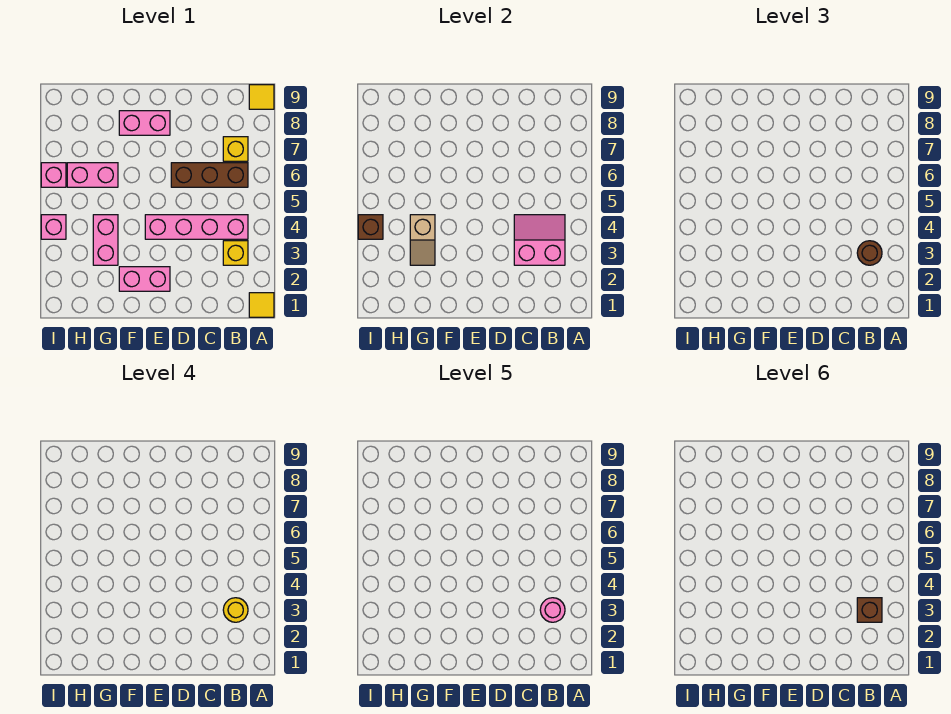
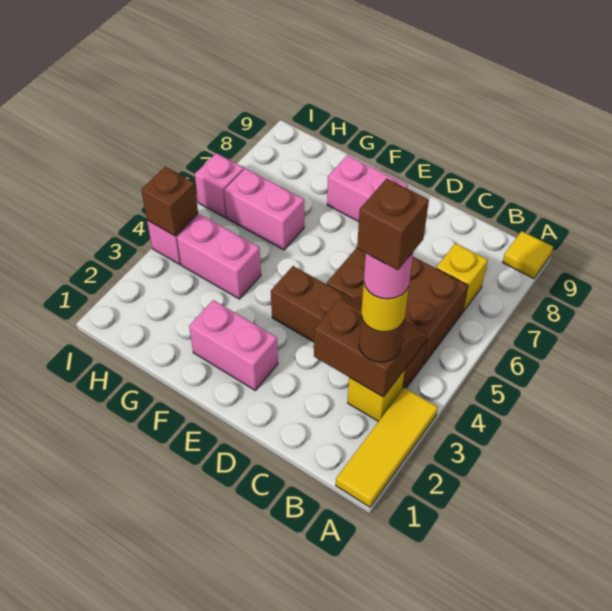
yellow tile A1 level 1 -> yellow tile A1:A3 level 1
pink slope B3:C4 level 2 top 3 -> brown slope B3:C4 level 2 top 3
pink brick B4:E4 level 1 -> brown brick B4:E4 level 1
brown brick B6:D6 level 1 -> brown brick B5:D6 level 1
pink brick G3:G4 level 1 -> pink brick G4:H4 level 1
tan slope G3:G4 level 2 top 4 -> none

